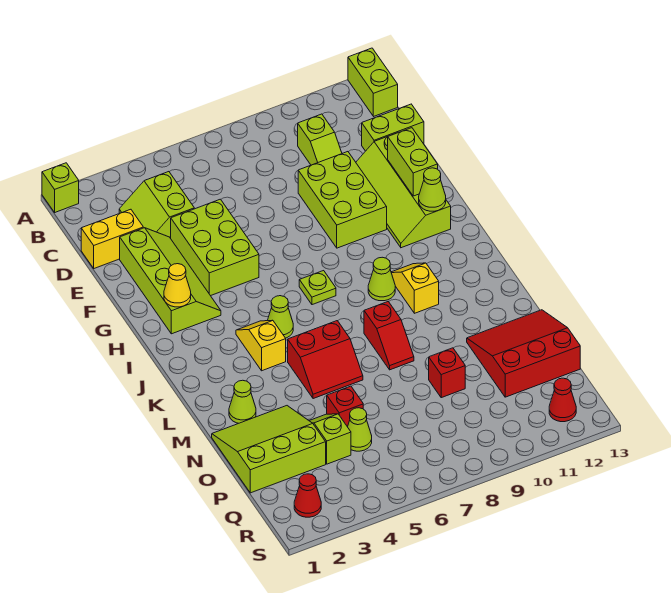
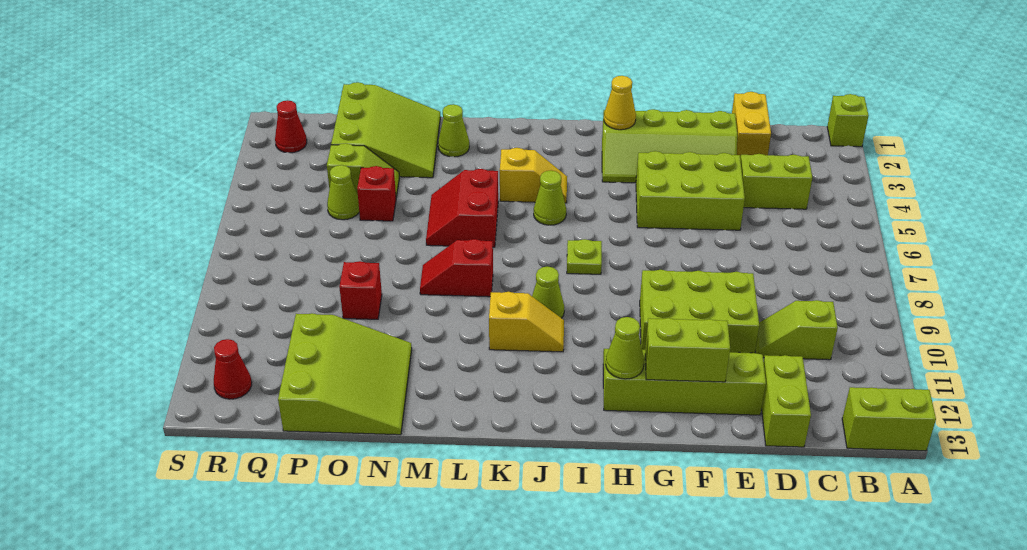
red slope N11:P13 level 1 top P -> lime slope N11:P13 level 1 top P

